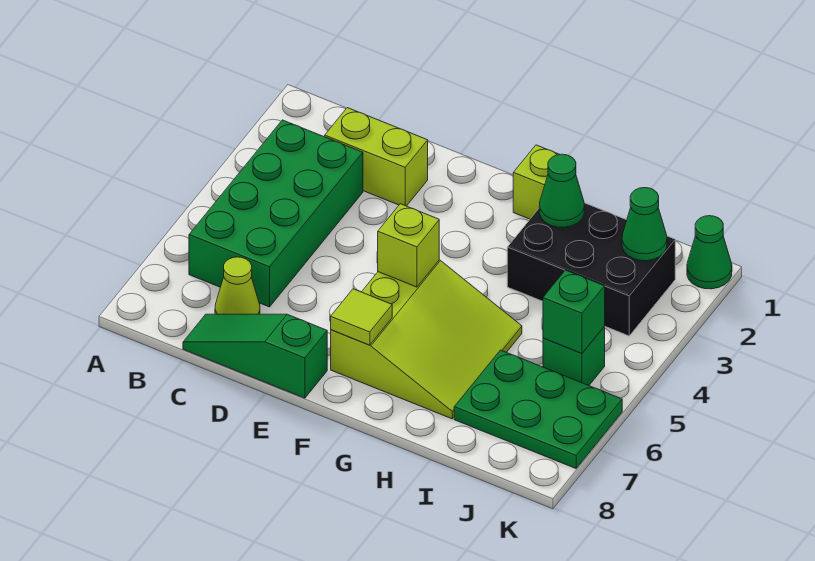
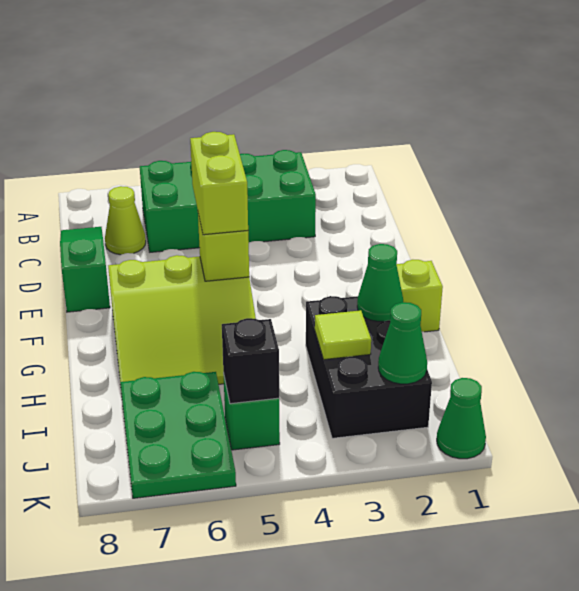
lime brick C2:D2 level 1 -> lime brick E5:F5 level 3
lime tile F7 level 2 -> lime tile I3 level 2
green brick J5 level 2 -> black brick J5 level 2

